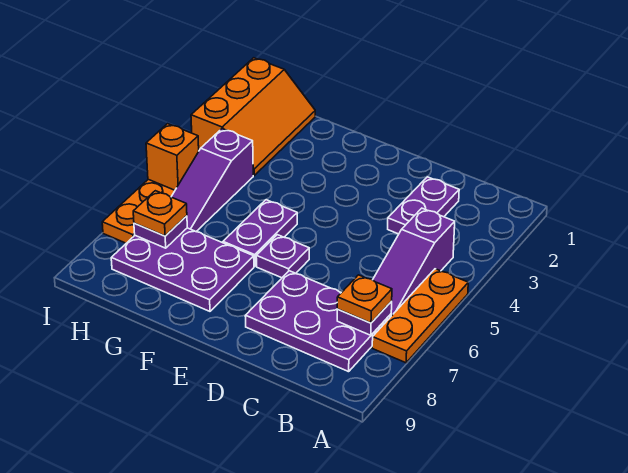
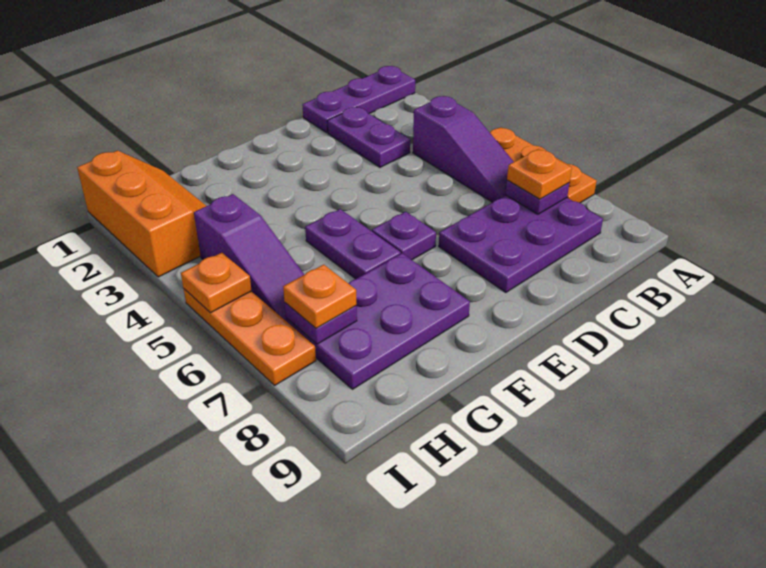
none -> purple plate A1:C1 level 1
orange brick I5 level 2 -> orange plate I5 level 2

